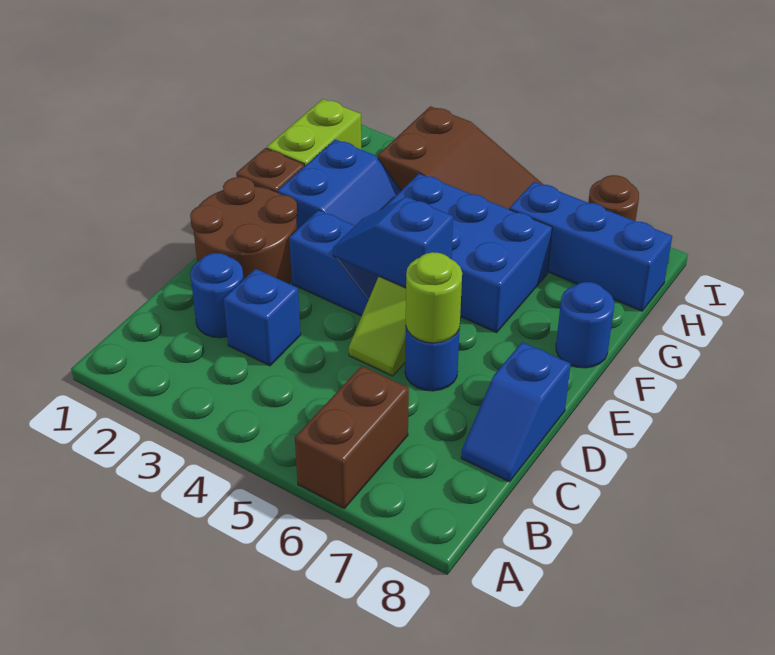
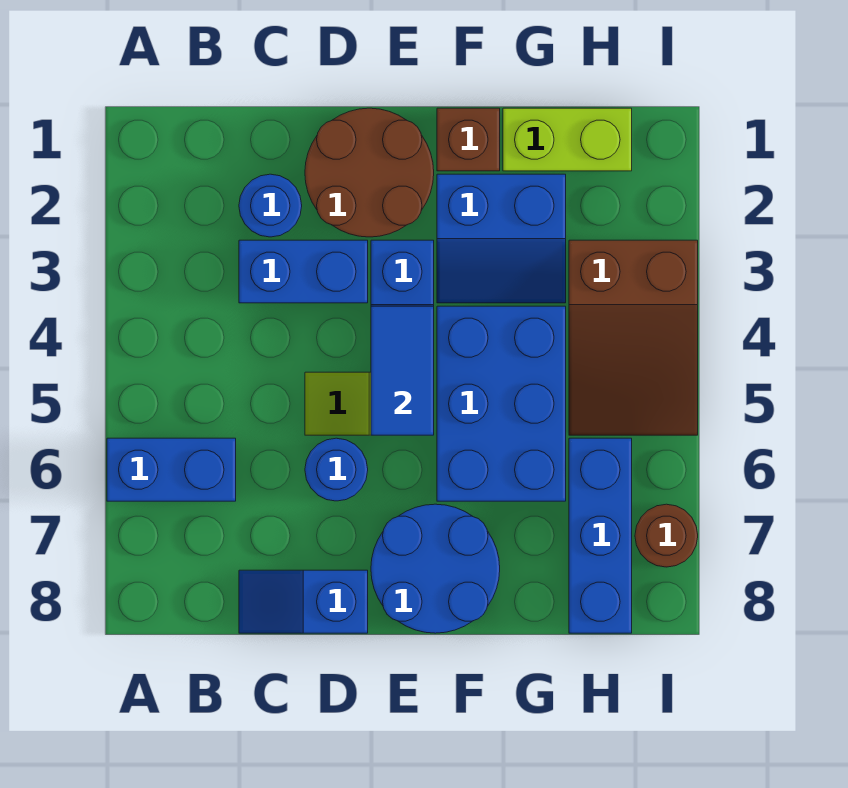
brown brick A6:B6 level 1 -> blue brick A6:B6 level 1
blue brick C3 level 1 -> blue brick C3:D3 level 1
lime round brick D6 level 2 -> none
blue slope E4:E5 level 2 top 5 -> blue tile E4:E5 level 2
blue round brick F8 level 1 -> blue round brick E7:F8 level 1

